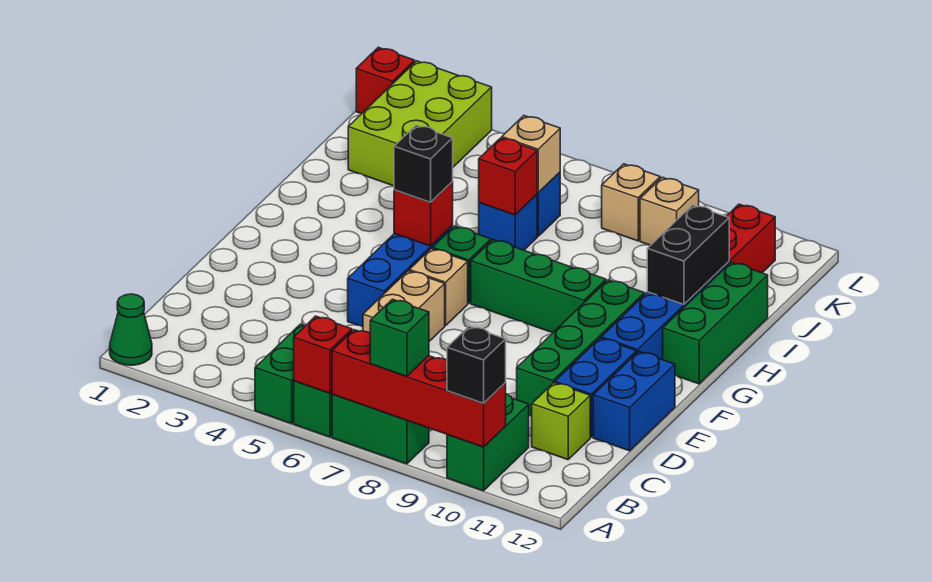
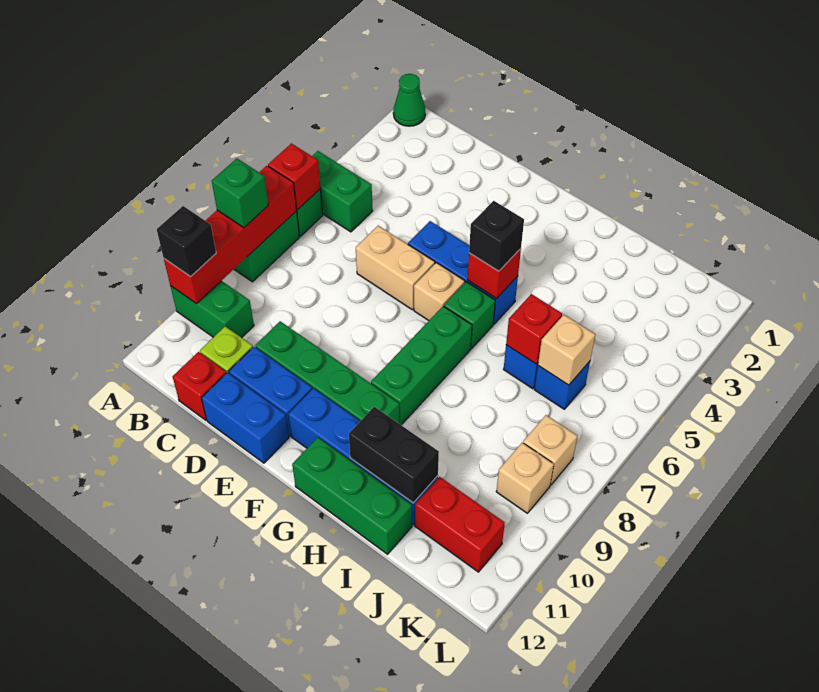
lime brick J2:L3 level 1 -> none
red brick L1 level 1 -> red brick C12 level 1

